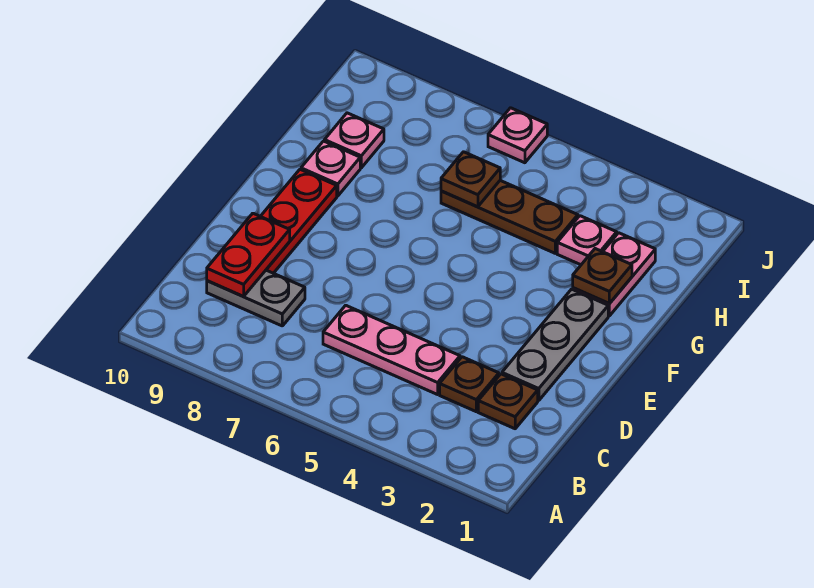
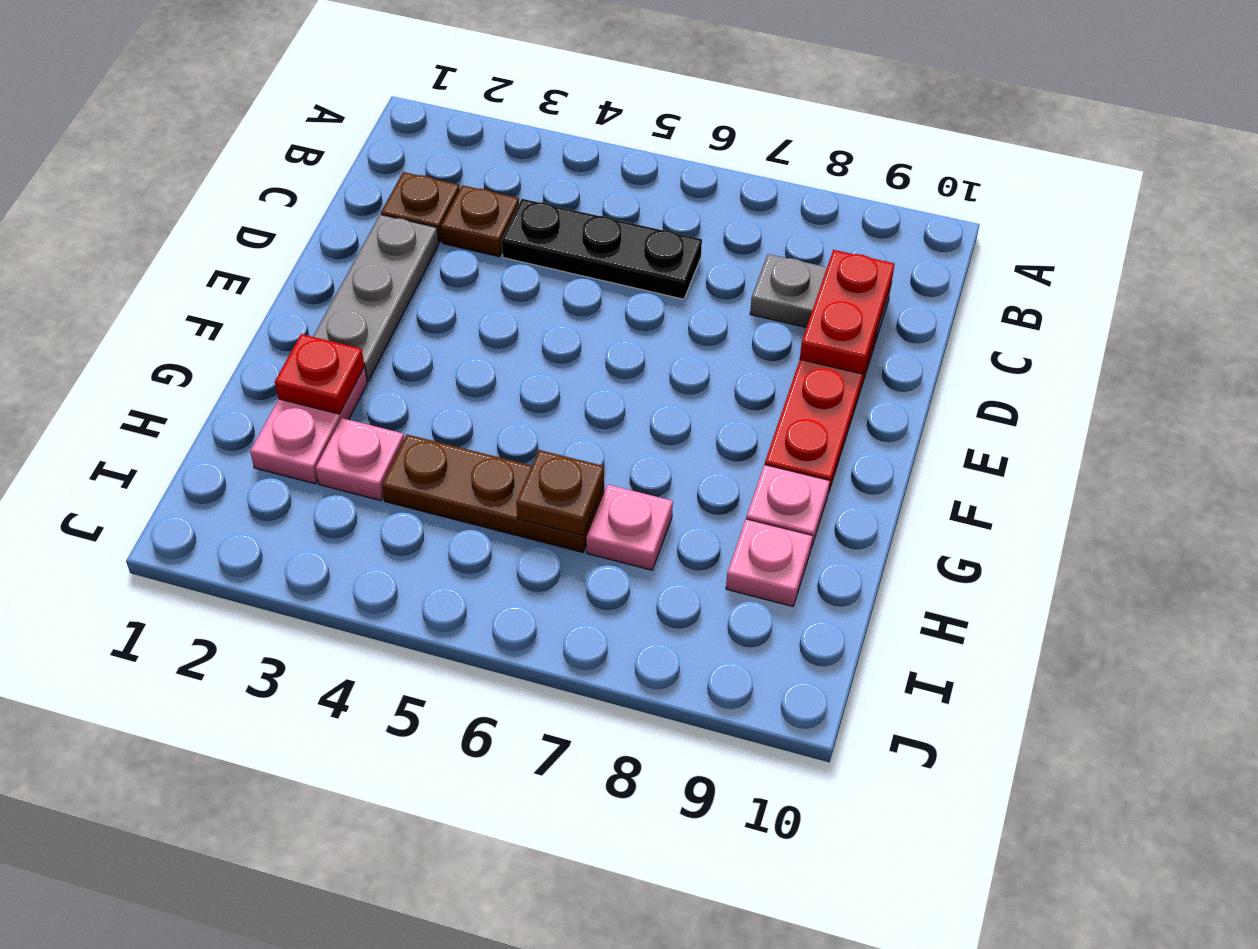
pink plate C4:C6 level 1 -> black plate C4:C6 level 1
brown plate G2 level 2 -> red plate G2 level 2
pink plate J6 level 1 -> pink plate H7 level 1

